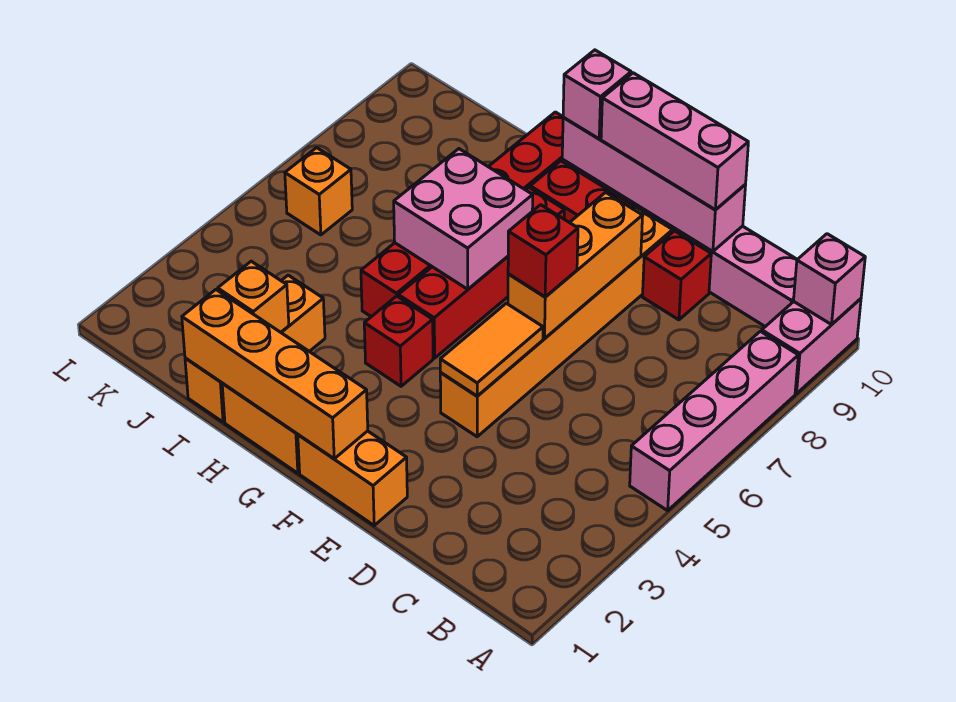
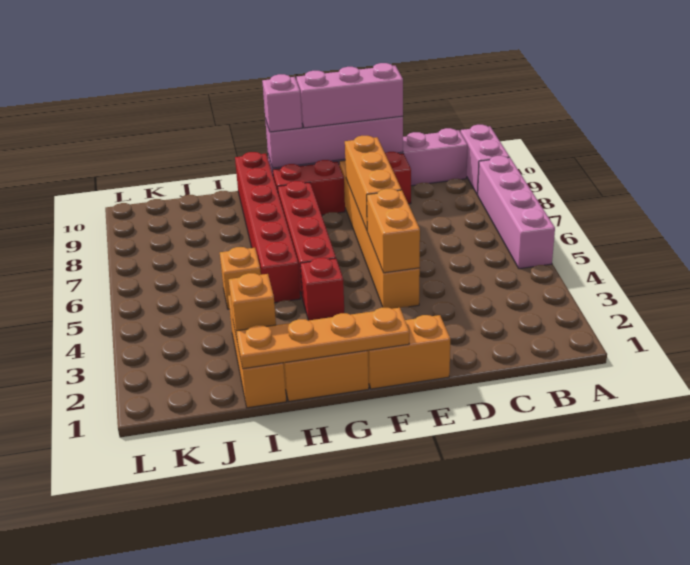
pink brick A10 level 2 -> none
orange tile E4:E5 level 2 -> orange brick E4:E5 level 2
red brick E6 level 3 -> none
orange brick F1:I1 level 2 -> orange plate F1:I1 level 2
pink brick G6:H7 level 2 -> none
orange brick K6 level 1 -> orange brick I5 level 1

